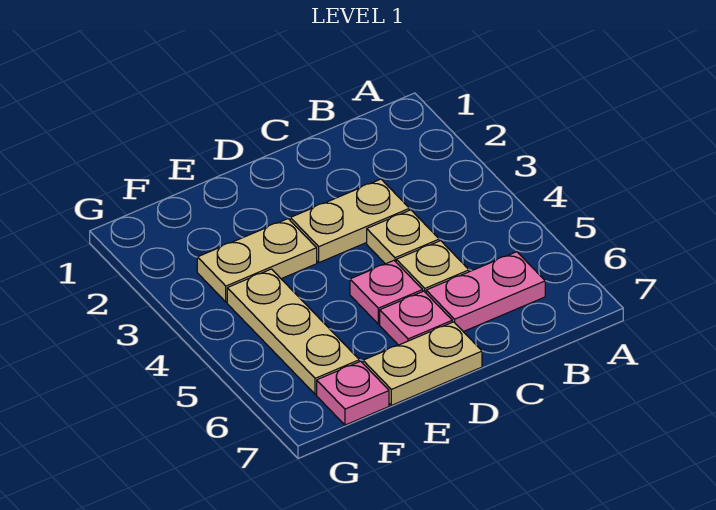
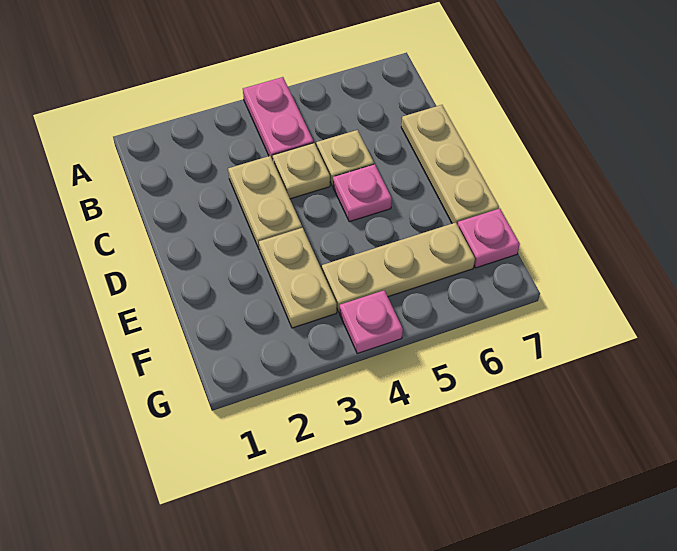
pink plate B6:C6 level 1 -> pink plate A4:B4 level 1
pink plate D6 level 1 -> pink plate G4 level 1
tan plate D7:E7 level 1 -> tan plate C7:E7 level 1

